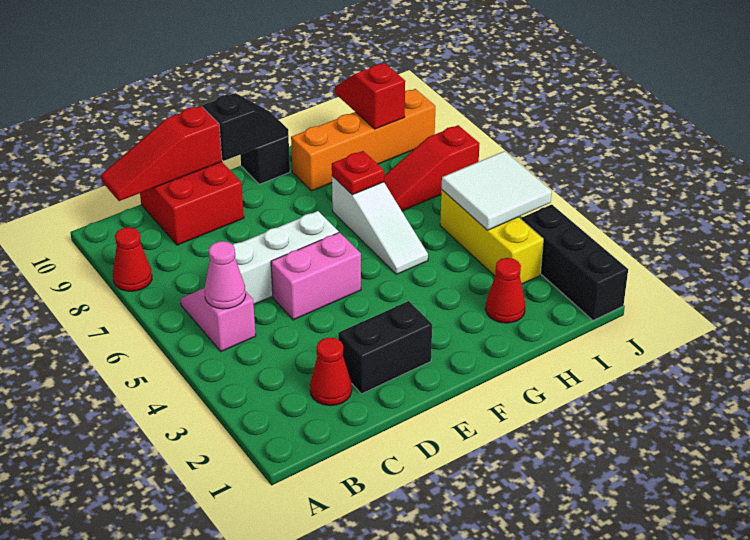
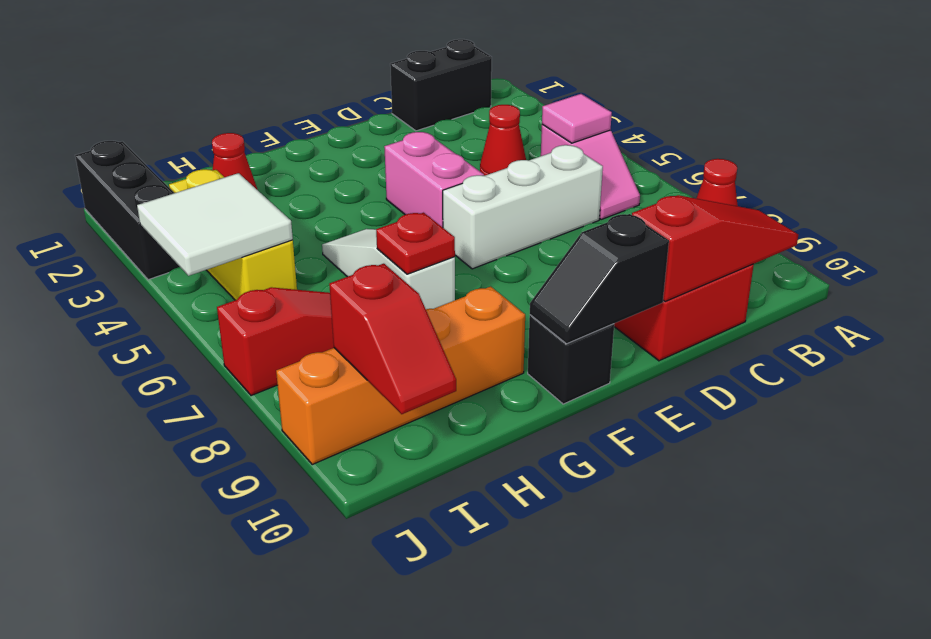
pink cone B5 level 2 -> pink tile B5 level 2
red cone C2 level 1 -> red cone C4 level 1
black brick D2:E2 level 1 -> black brick B1:C1 level 1
pink brick D5:E5 level 1 -> pink brick E4:E5 level 1

